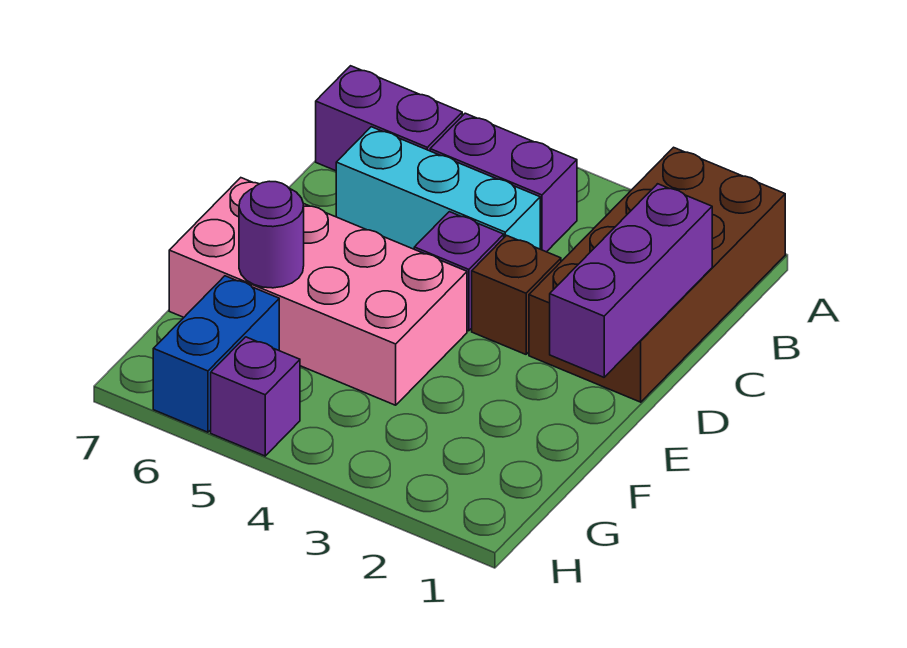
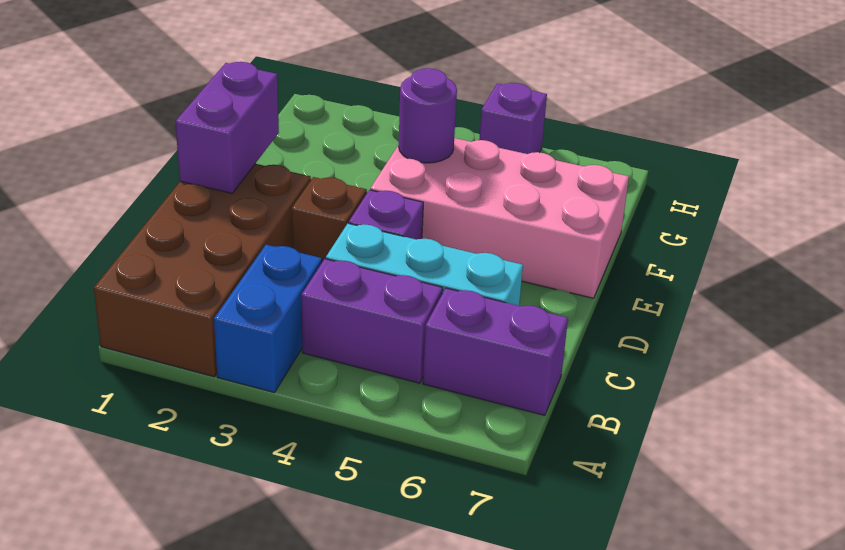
purple brick C1:E1 level 2 -> purple brick D1:E1 level 2
purple round brick F6 level 2 -> purple round brick F4 level 2
blue brick G6:H6 level 1 -> blue brick A3:B3 level 1

